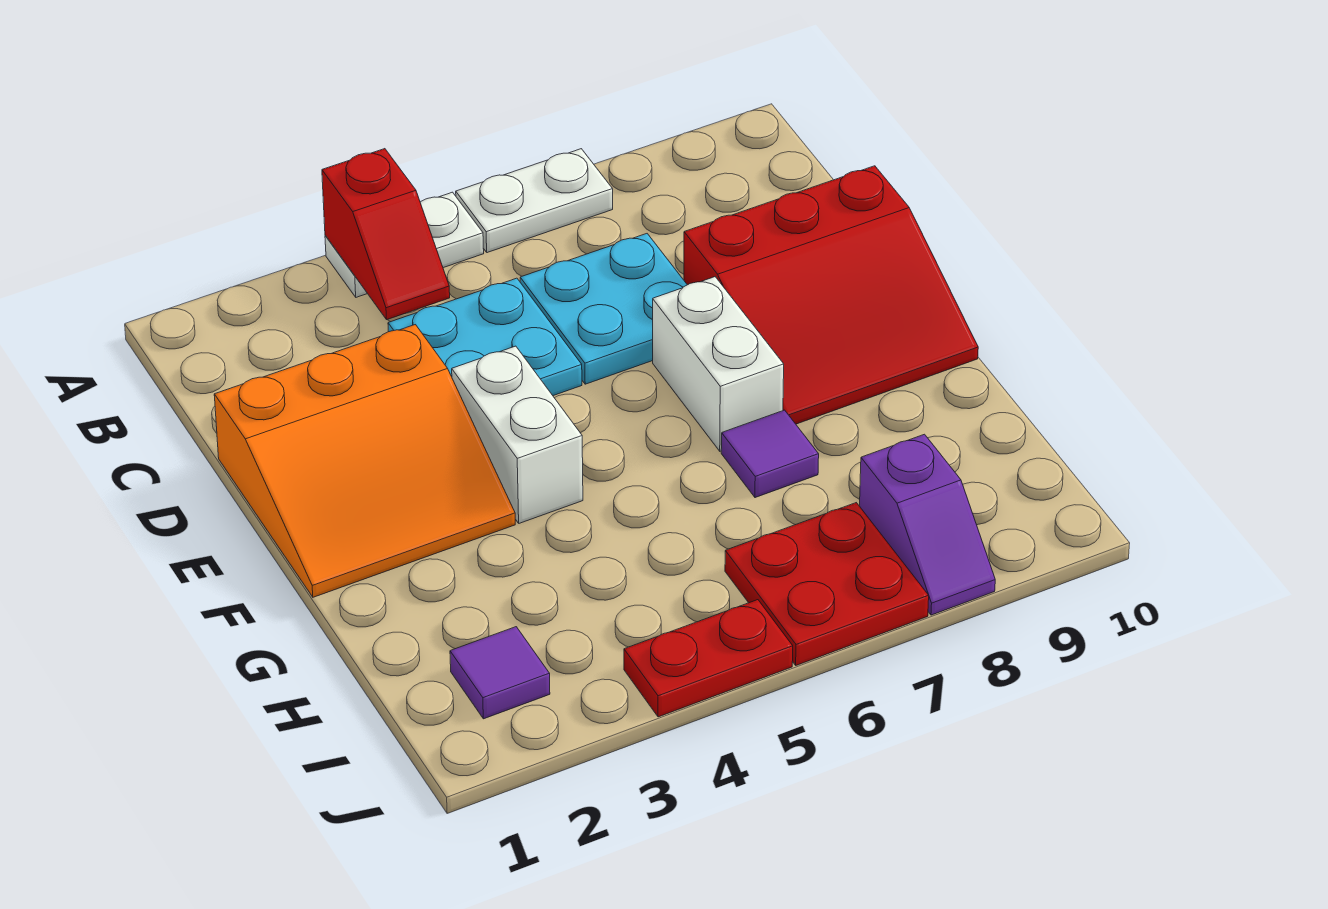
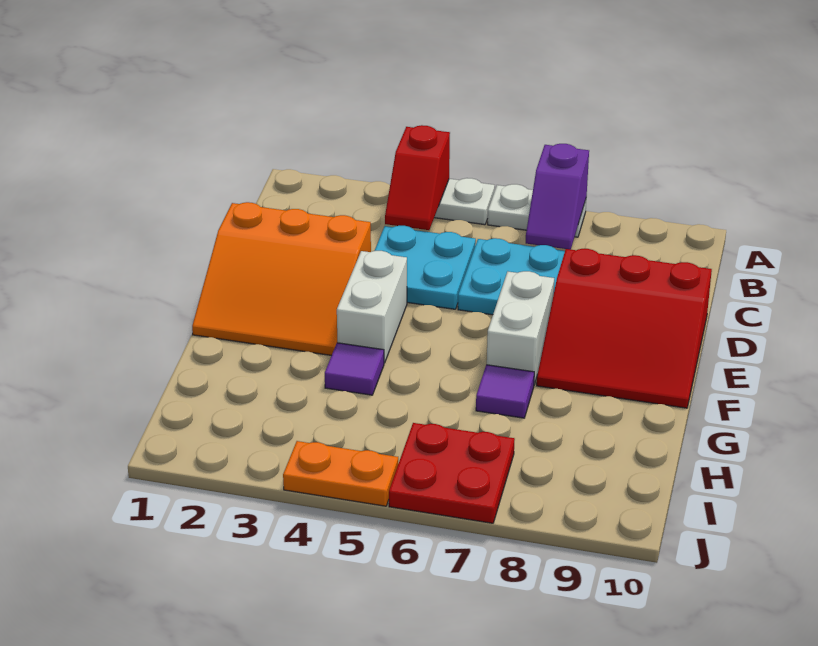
purple tile I2 level 1 -> purple tile G4 level 1
purple slope I8:J8 level 1 top I -> purple slope A7:B7 level 2 top A
red plate J4:J5 level 1 -> orange plate J4:J5 level 1

